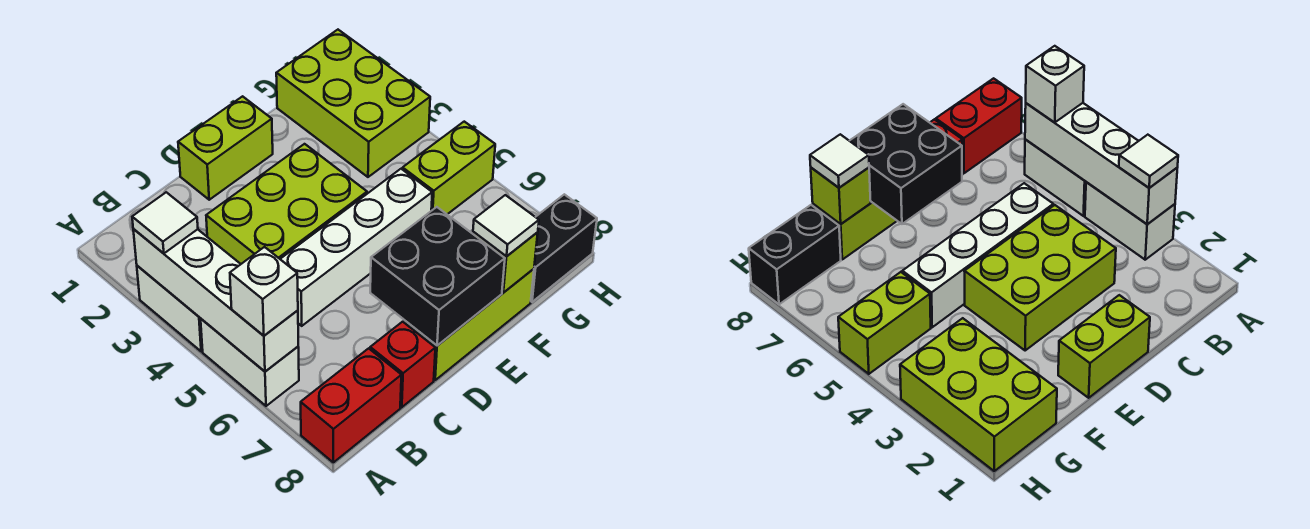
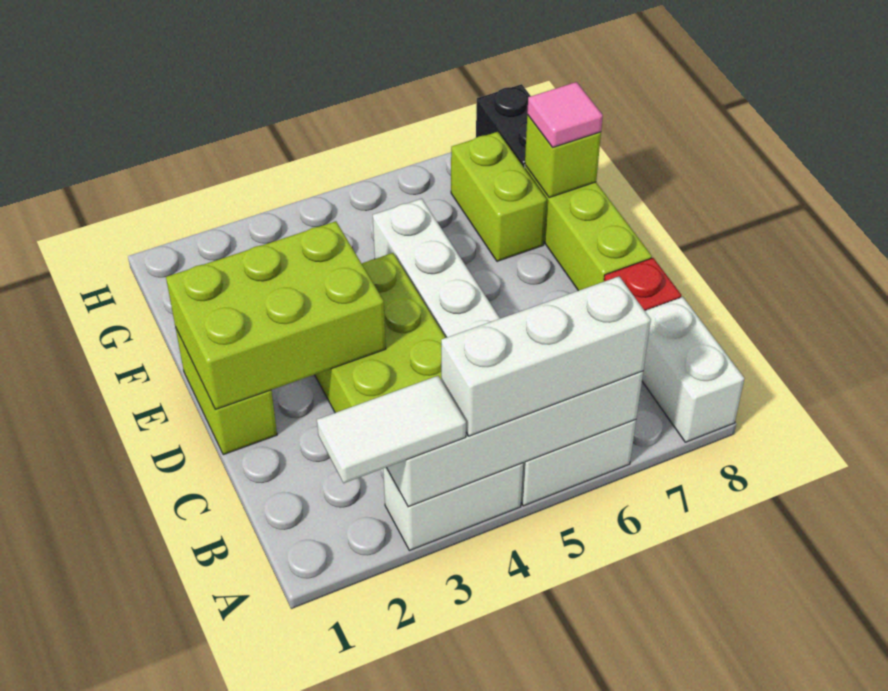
white tile A3 level 3 -> white tile A2:A3 level 3
white brick A6 level 3 -> white brick A4:A6 level 3
red brick A8:B8 level 1 -> white brick A8:B8 level 1
black brick D7:E8 level 2 -> none
white tile F8 level 3 -> pink tile F8 level 3
lime brick G1:H3 level 1 -> lime brick D1:E3 level 2
lime brick G5:H5 level 1 -> lime brick F7:G7 level 1

